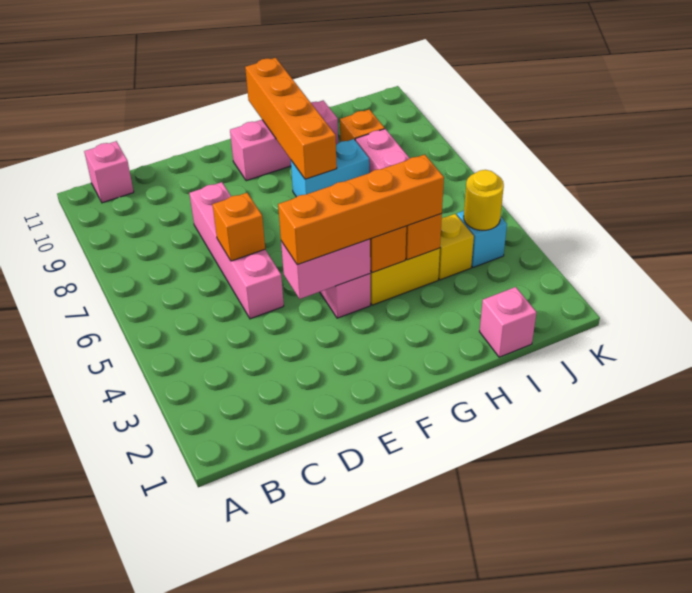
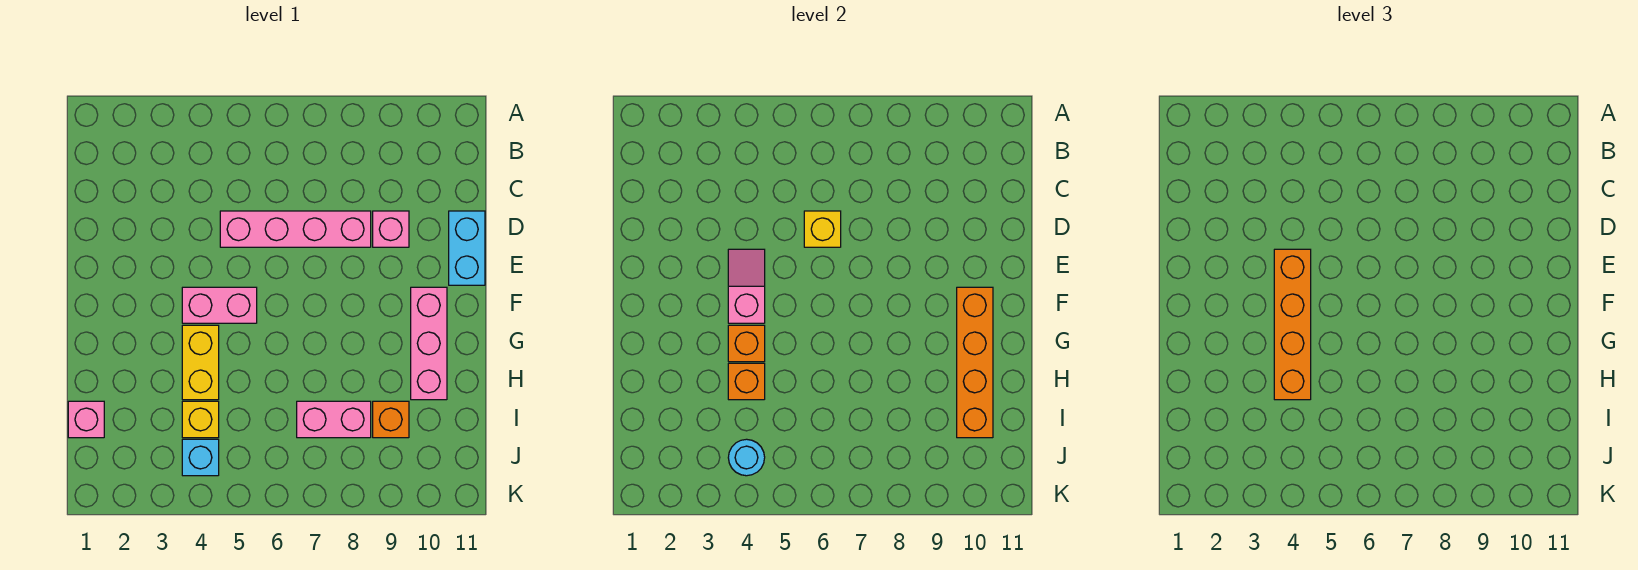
pink brick B11 level 1 -> pink brick D9 level 1
orange brick D6 level 2 -> yellow brick D6 level 2
pink brick E4:F4 level 2 -> pink slope E4:F4 level 2 top F
cyan brick G8:H8 level 1 -> cyan brick D11:E11 level 1
orange brick G8:G11 level 2 -> orange brick F10:I10 level 2
yellow round brick J4 level 2 -> cyan round brick J4 level 2

